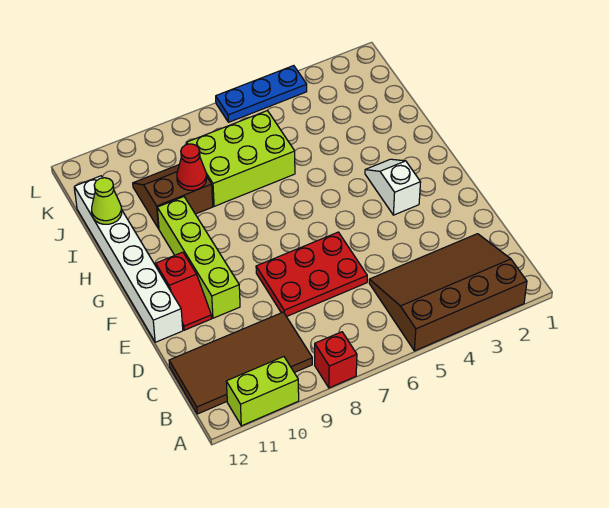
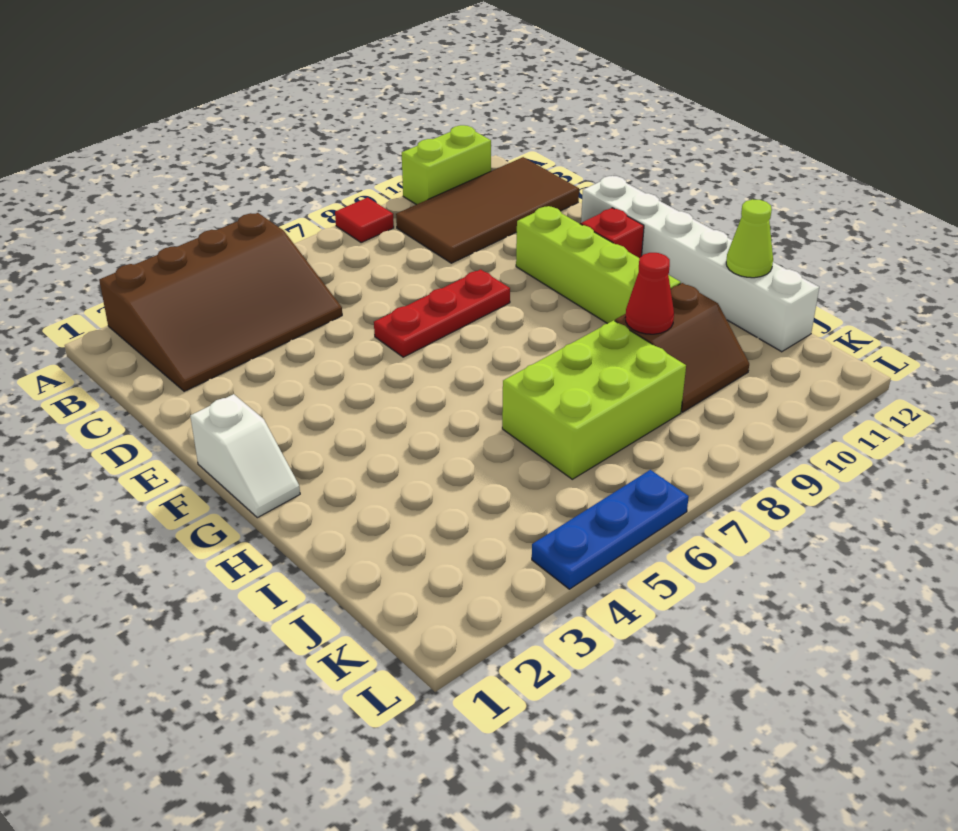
red brick A8 level 1 -> red tile A8 level 1
red plate D6:E8 level 1 -> red plate E6:E8 level 1
white slope F3:G3 level 1 top F -> white slope F1:G1 level 1 top F

